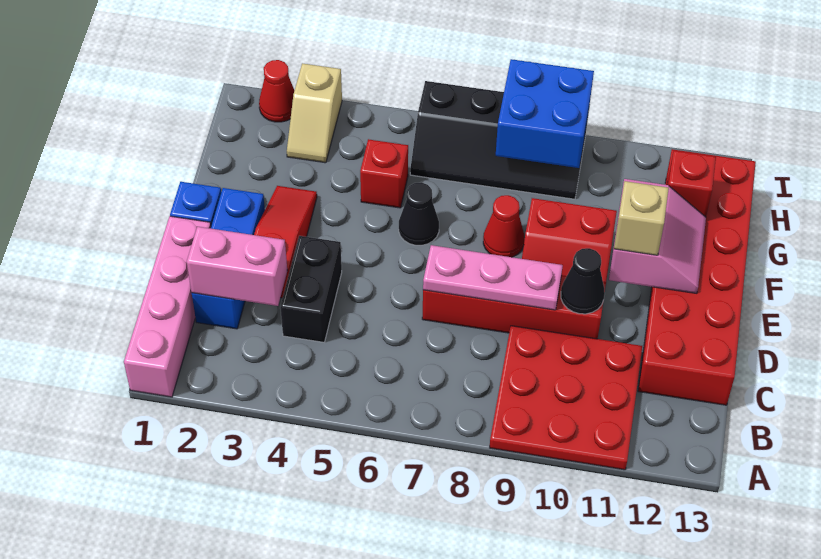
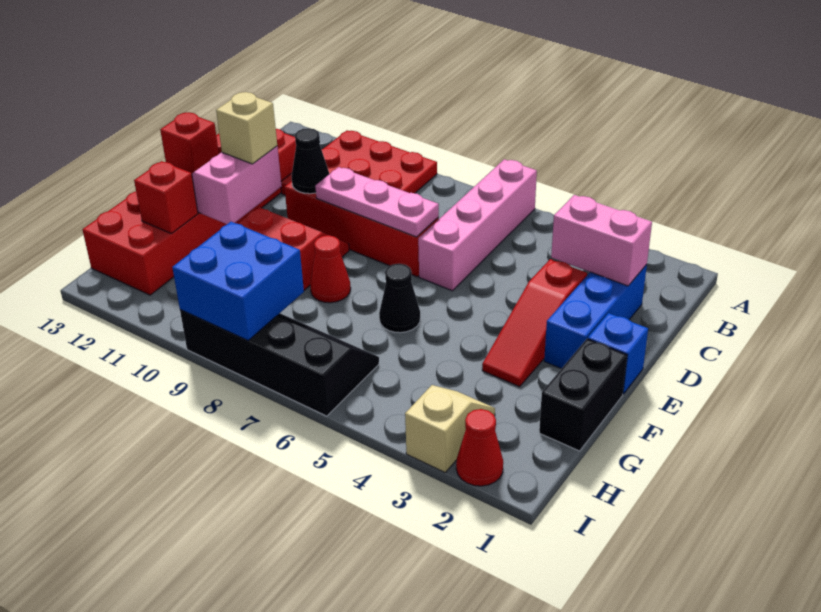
pink brick A1:D1 level 1 -> pink brick A6:D6 level 1
black brick C4:D4 level 1 -> black brick F1:G1 level 1
red brick G5 level 1 -> red brick E13 level 2

